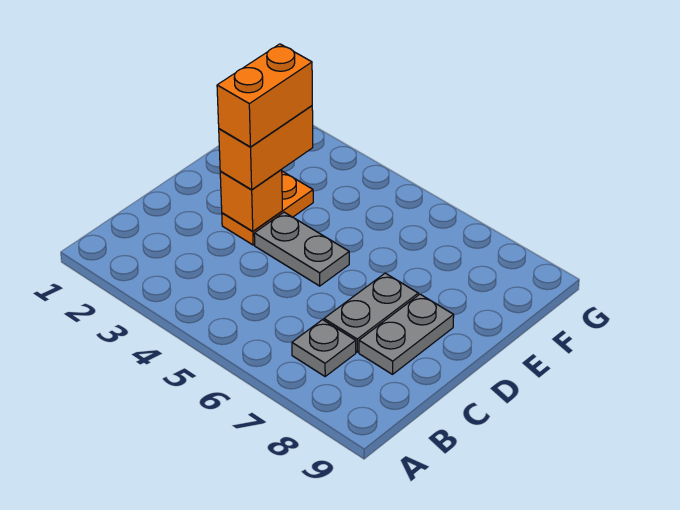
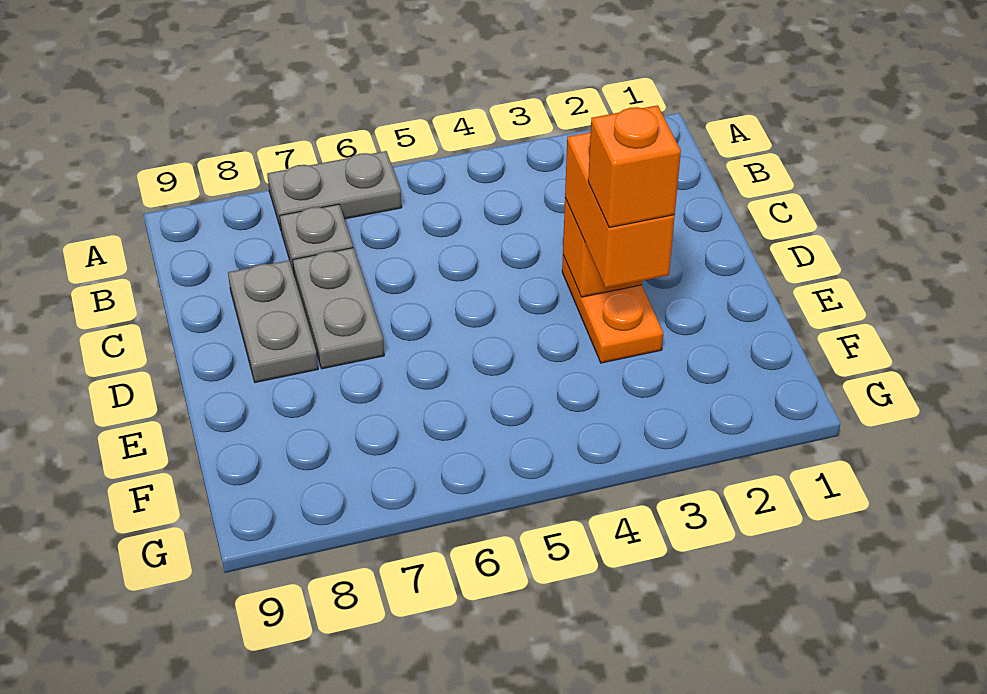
orange brick D3:E3 level 4 -> orange brick E3 level 4
grey plate D4:D5 level 1 -> grey plate A6:A7 level 1

